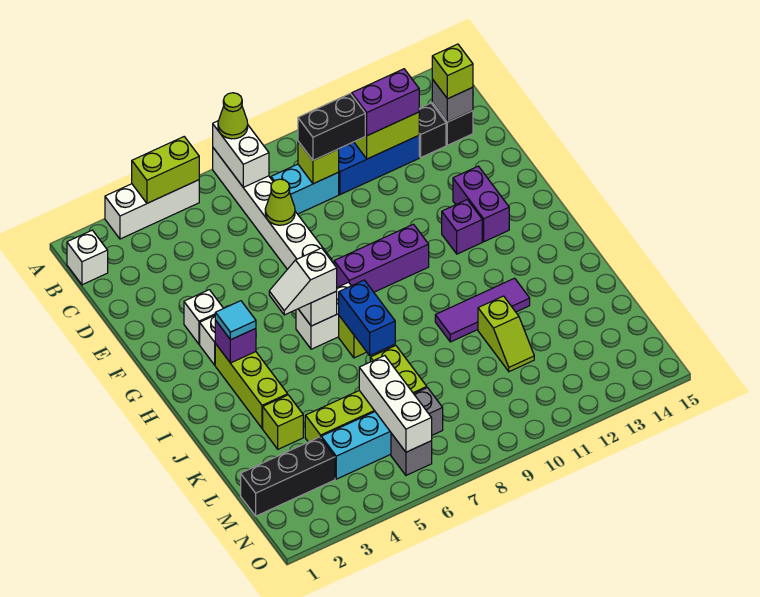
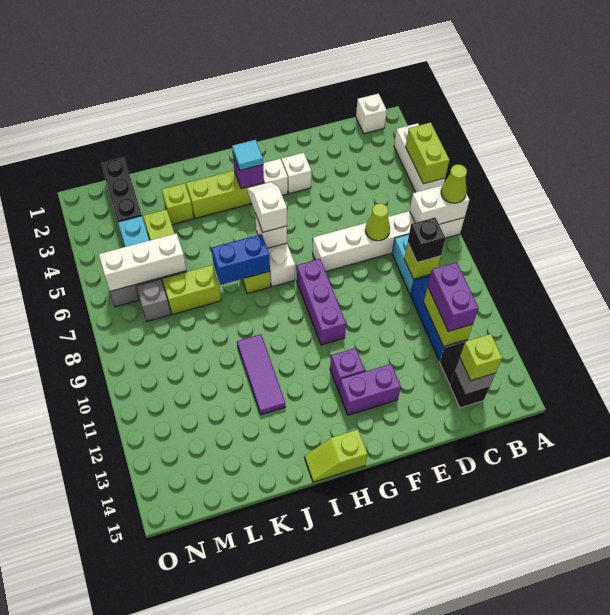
black brick C9:C10 level 3 -> black brick C9 level 3
lime slope K11:L11 level 1 top K -> lime slope H15:I15 level 1 top H

